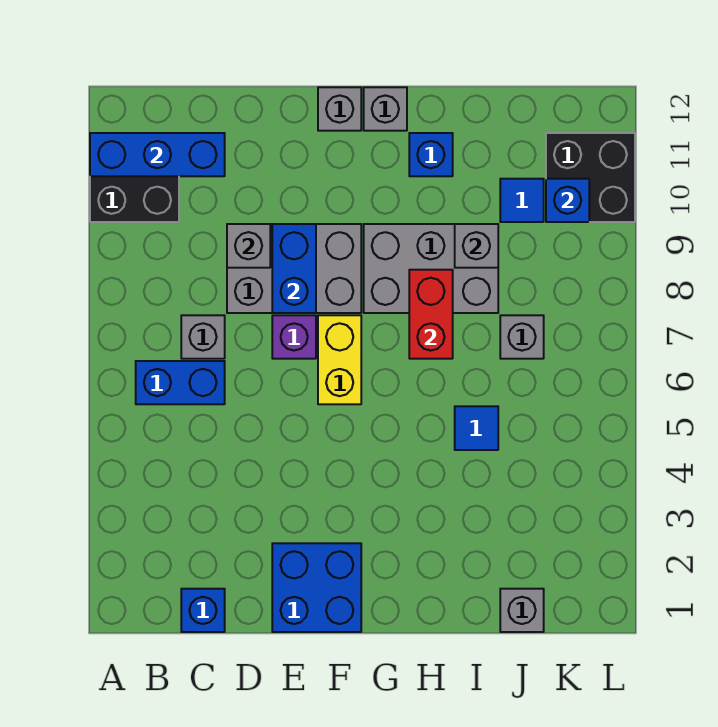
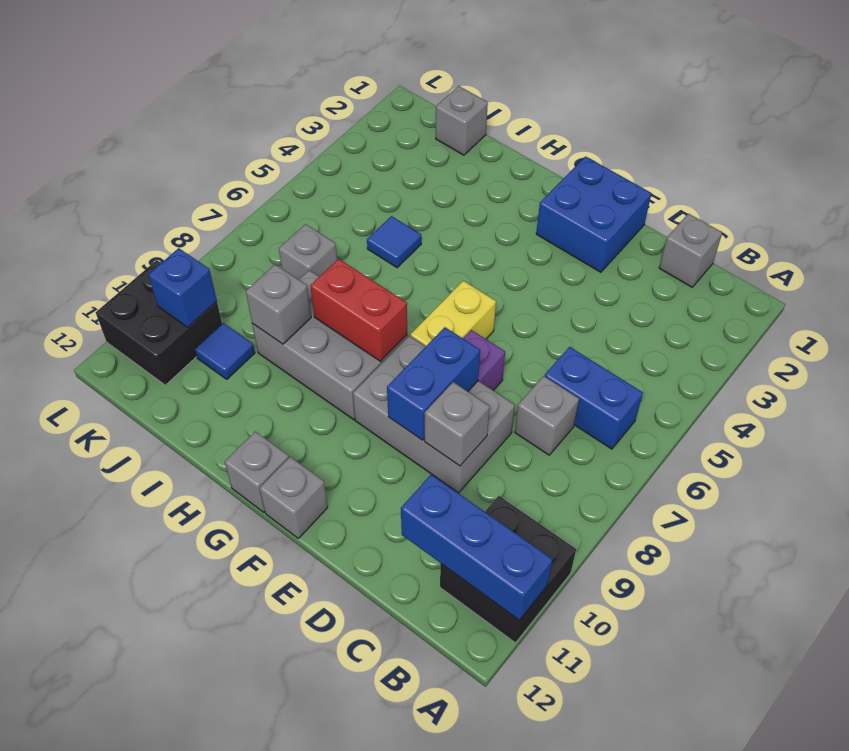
blue brick C1 level 1 -> grey brick C1 level 1
red brick H7:H8 level 2 -> red brick G8:H8 level 2
blue brick H11 level 1 -> none

